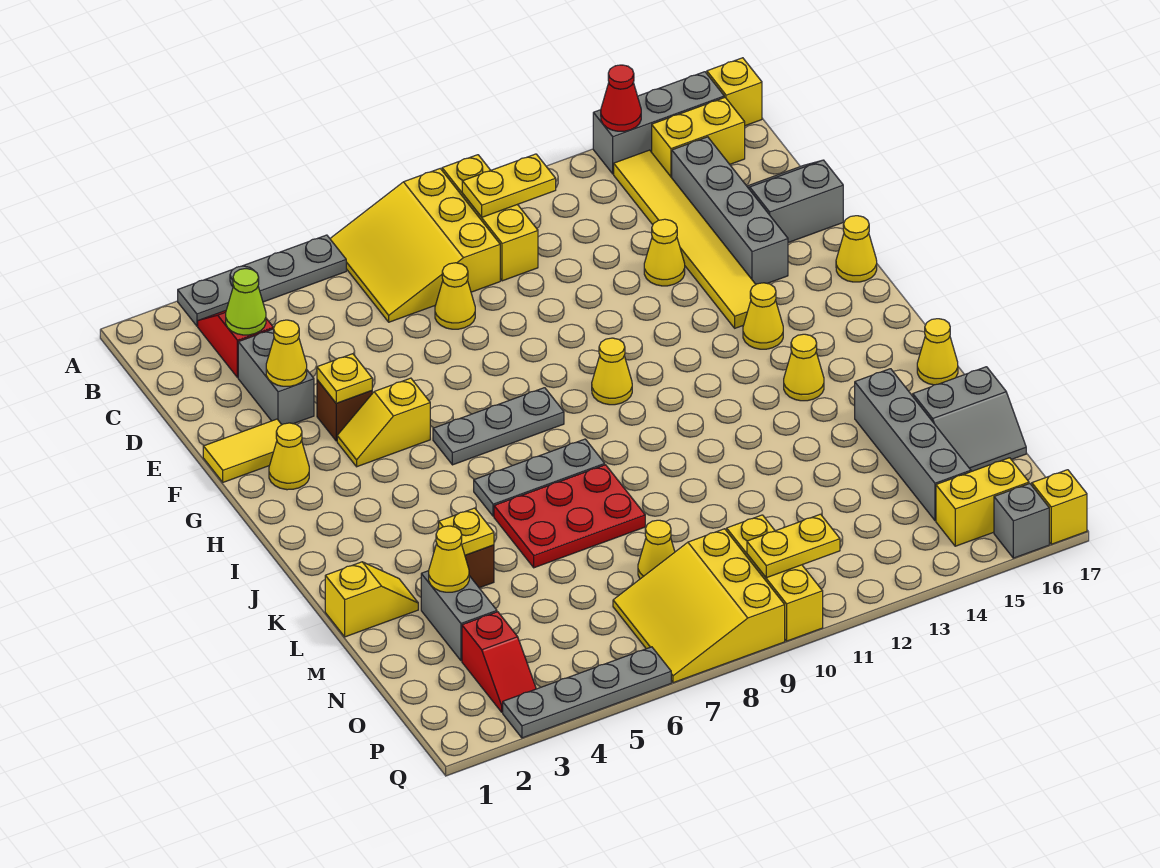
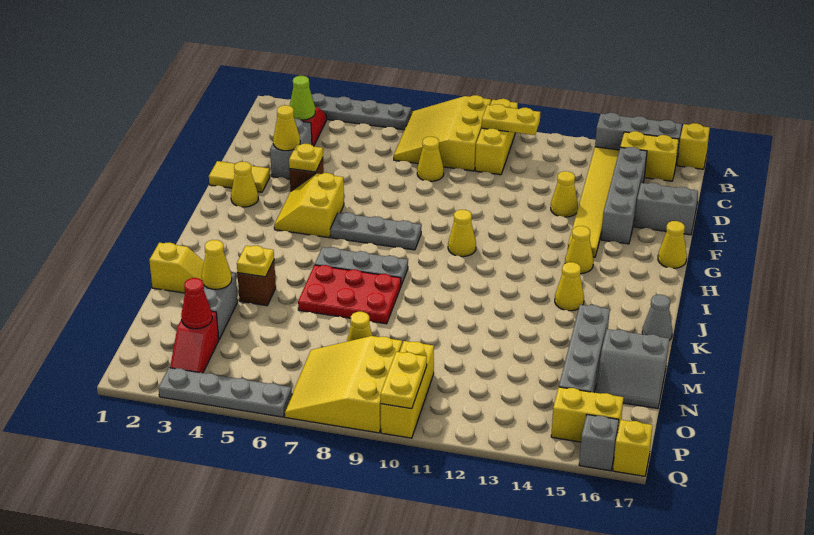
red cone A14 level 2 -> red cone O3 level 2
yellow slope G4:G5 level 1 top 5 -> yellow slope G4:H5 level 1 top 5
yellow cone K17 level 1 -> grey cone K17 level 1
yellow plate P10:P11 level 2 -> yellow plate P10:Q10 level 2

